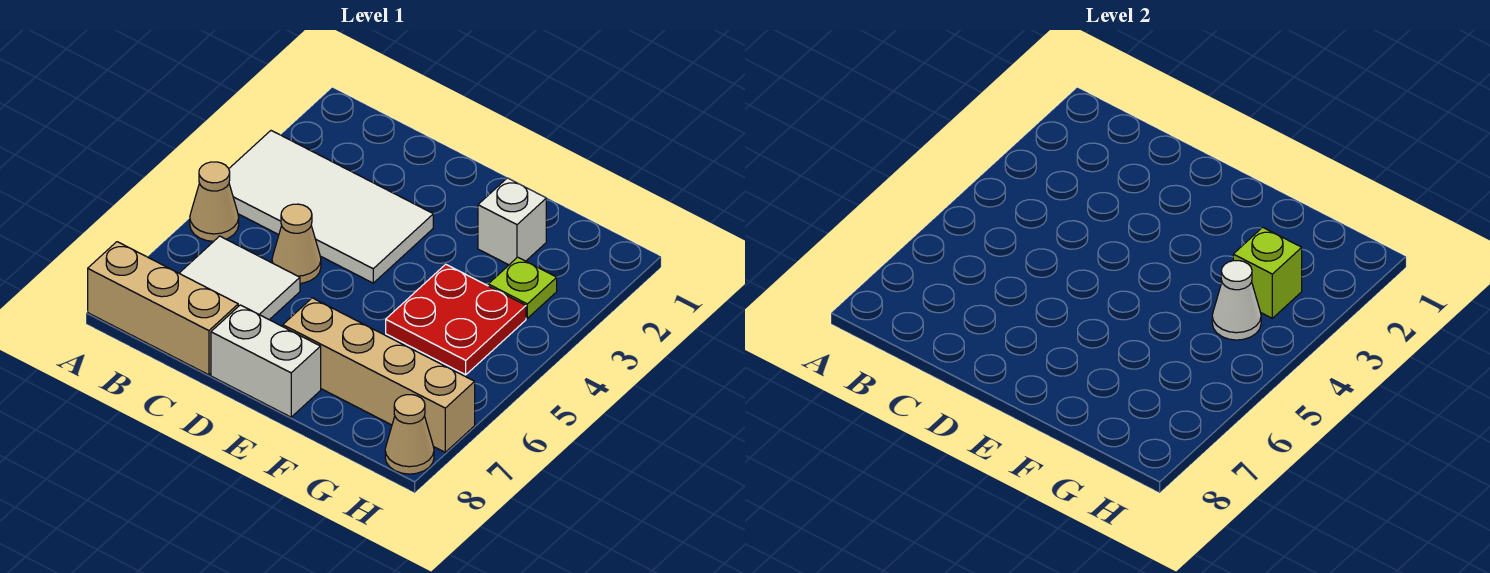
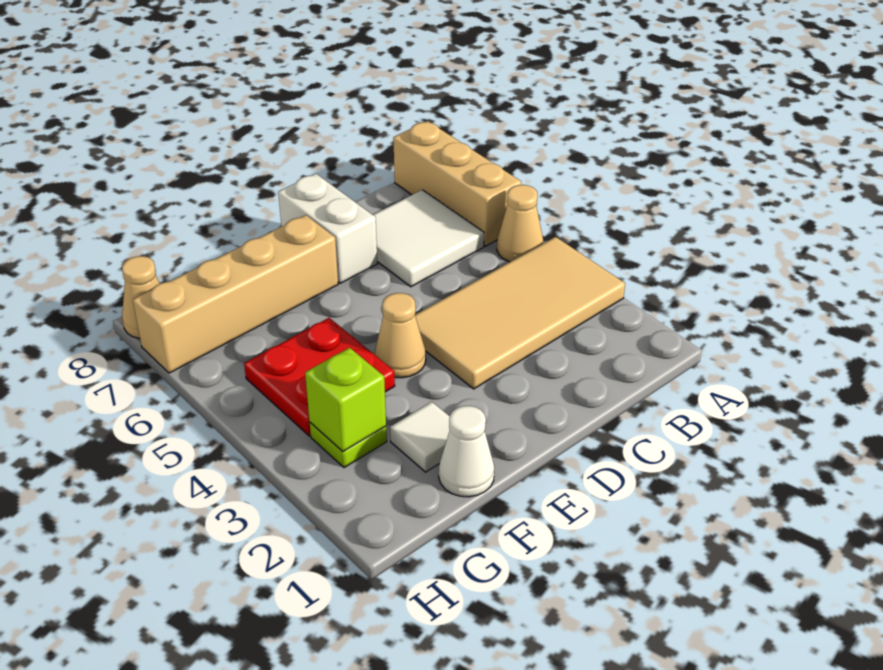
white tile A3:D4 level 1 -> tan tile A3:D4 level 1
tan brick A8:C8 level 1 -> tan brick A6:A8 level 1
tan cone C5 level 1 -> tan cone E4 level 1
white brick D8:E8 level 1 -> white brick D7:D8 level 1
white brick F2 level 1 -> white tile F2 level 1
white cone G4 level 2 -> white cone F1 level 1

